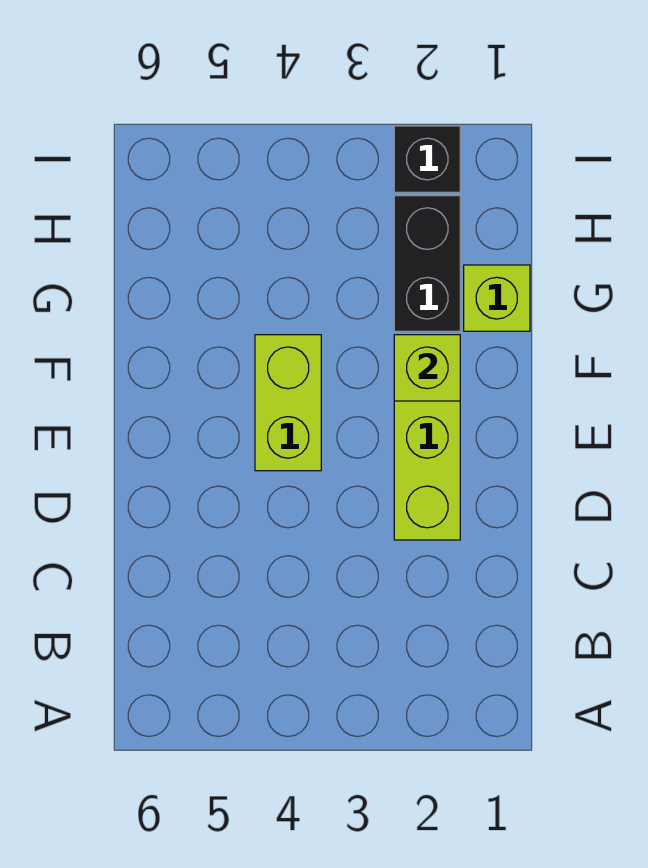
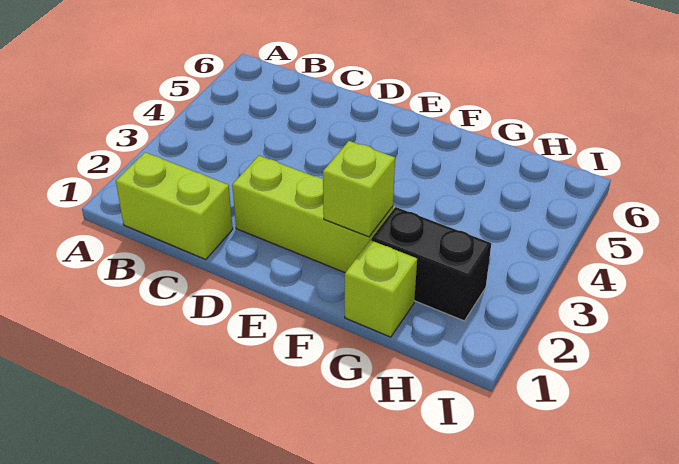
lime brick E4:F4 level 1 -> lime brick B1:C1 level 1
black brick I2 level 1 -> none

